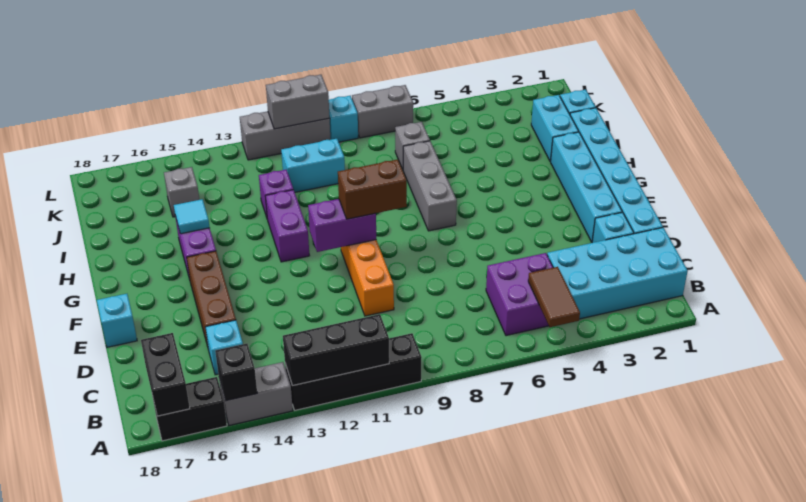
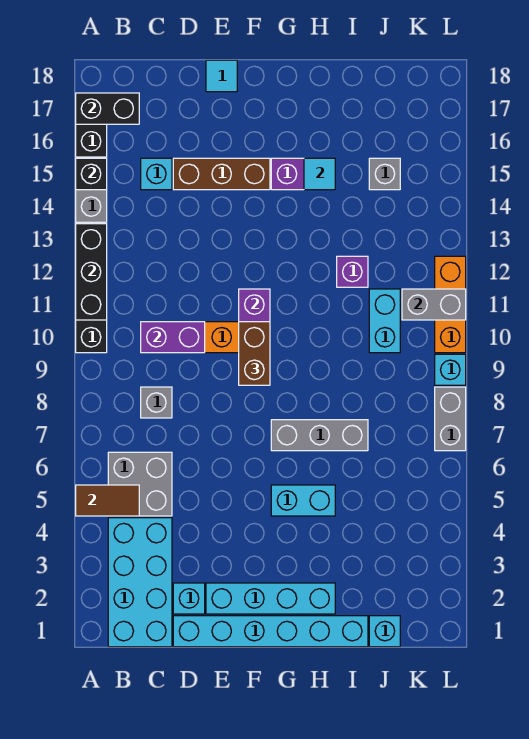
purple brick B5:C6 level 1 -> grey brick B5:C6 level 1
cyan brick E18 level 1 -> cyan tile E18 level 1
purple brick G12:H12 level 1 -> purple brick C10:D10 level 2
cyan brick I2:J2 level 1 -> cyan brick G5:H5 level 1
grey brick J7 level 1 -> grey brick C8 level 1
grey brick L10:L12 level 1 -> orange brick L10:L12 level 1
grey brick L10:L11 level 2 -> grey brick K11:L11 level 2

